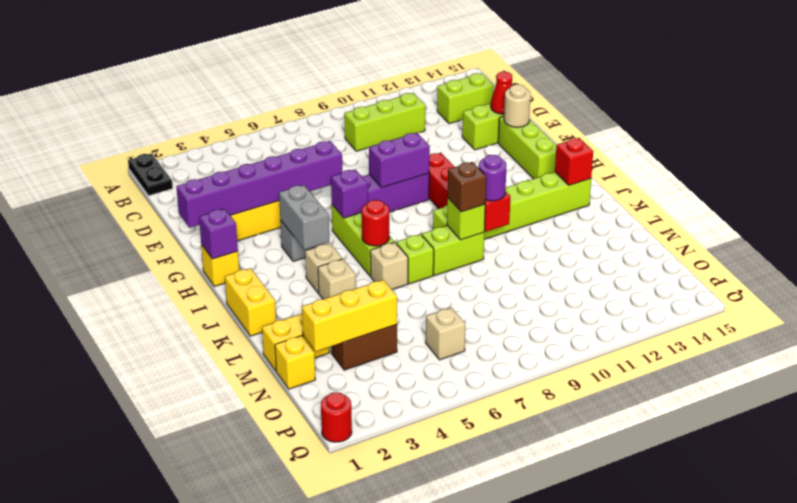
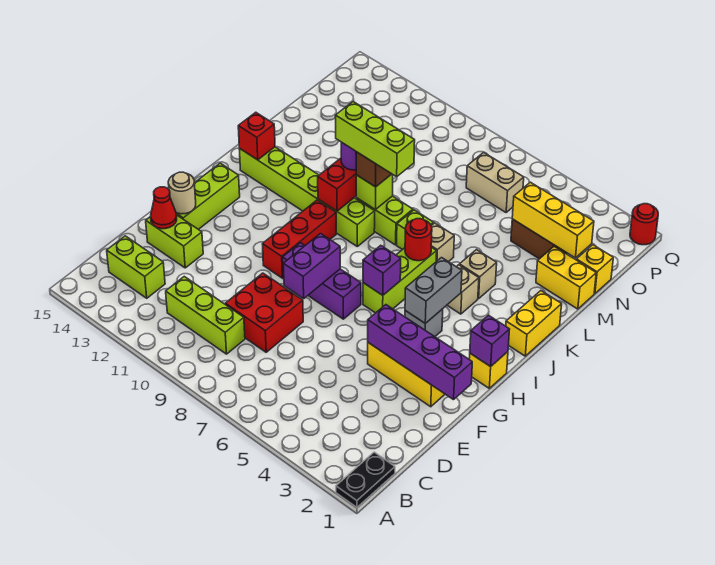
none -> red brick D8:E9 level 1
purple brick F1:F6 level 2 -> purple brick F1:F4 level 2
purple brick G8:G9 level 2 -> purple brick F8:G8 level 2
none -> lime brick K8:K10 level 4
tan brick O6 level 1 -> tan brick O6:O7 level 1

